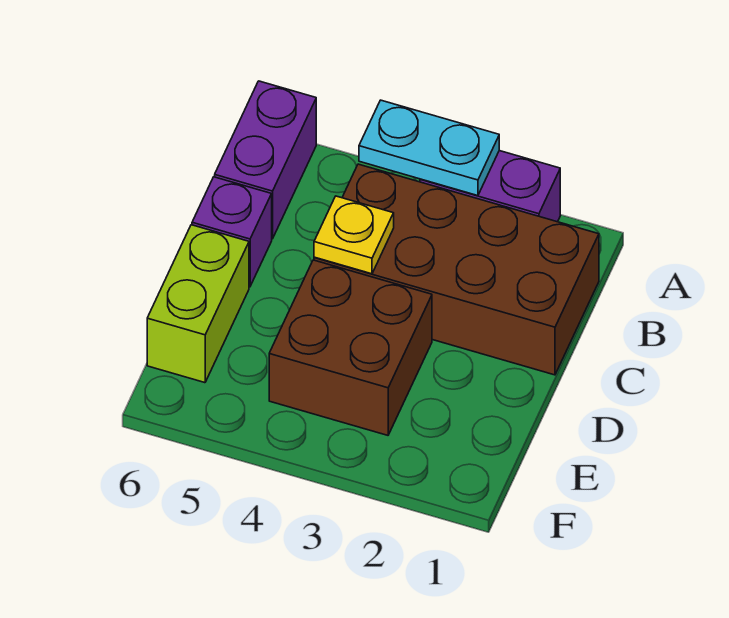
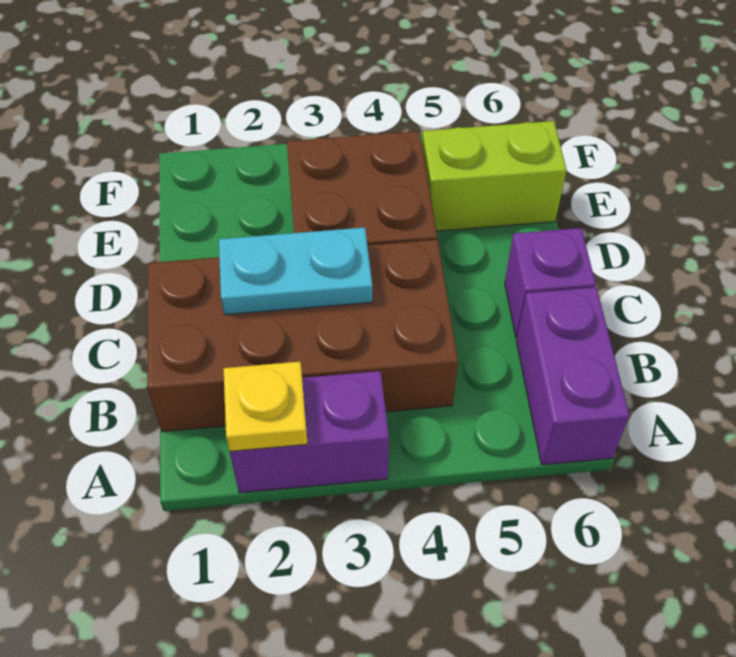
cyan plate A3:A4 level 2 -> cyan plate C2:C3 level 2
yellow plate C4 level 2 -> yellow plate A2 level 2
lime brick D6:E6 level 1 -> lime brick E5:E6 level 1

